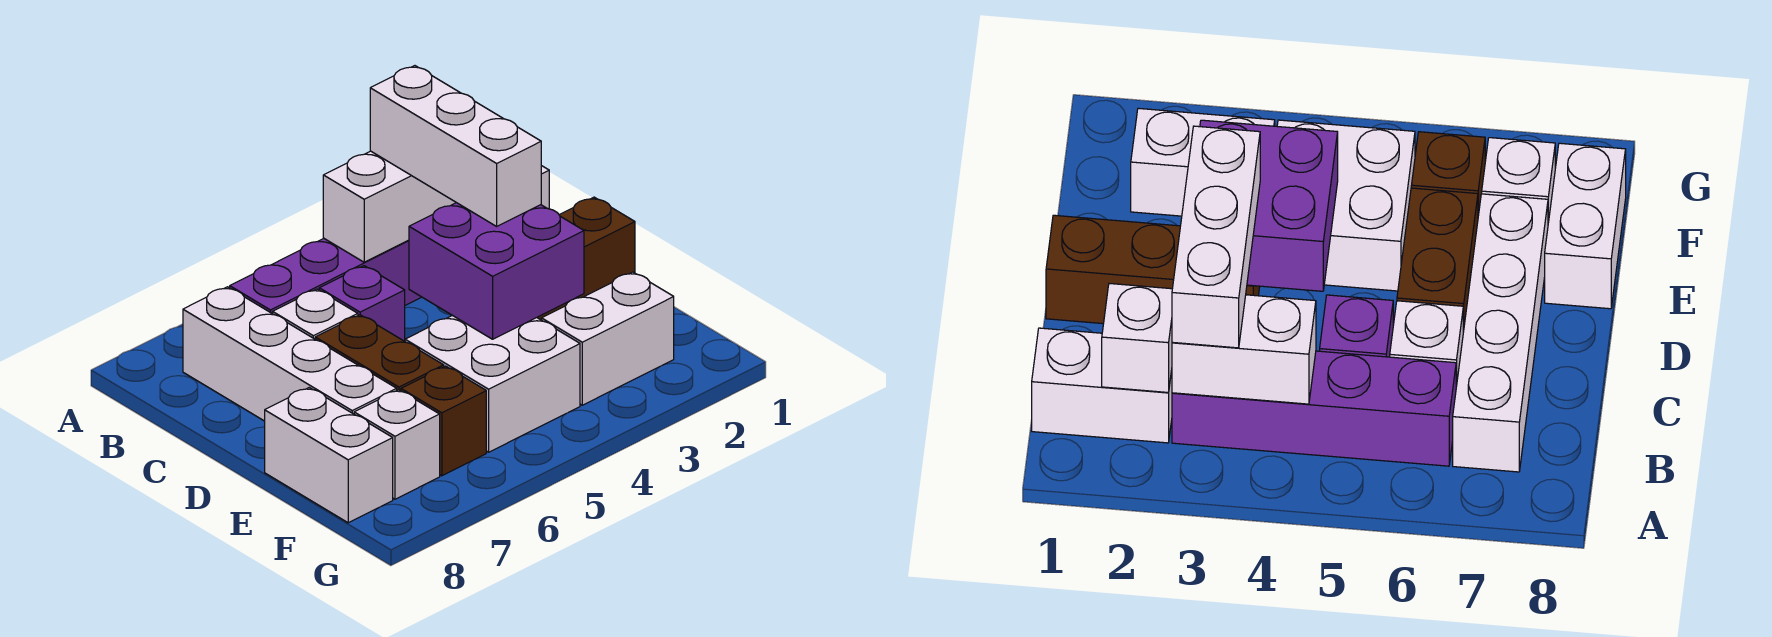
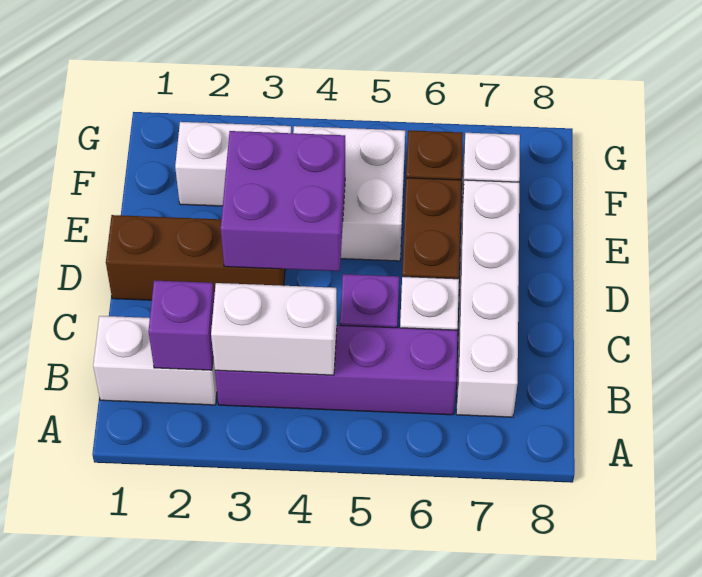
white brick B2 level 2 -> purple brick B2 level 2
white brick B3:D3 level 3 -> none
white brick E8:F8 level 1 -> none

